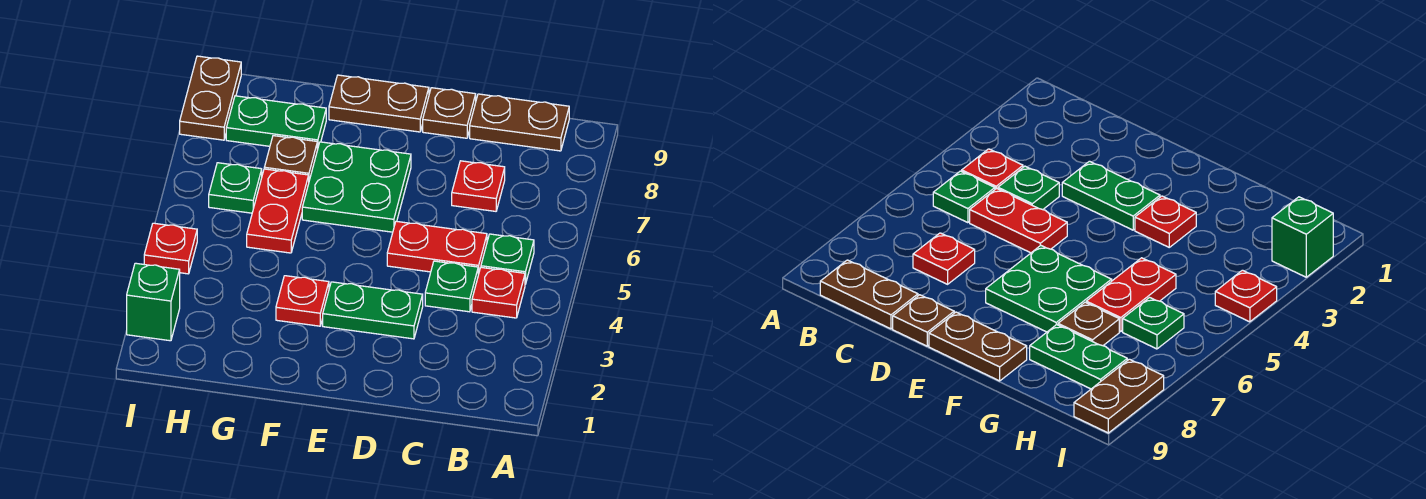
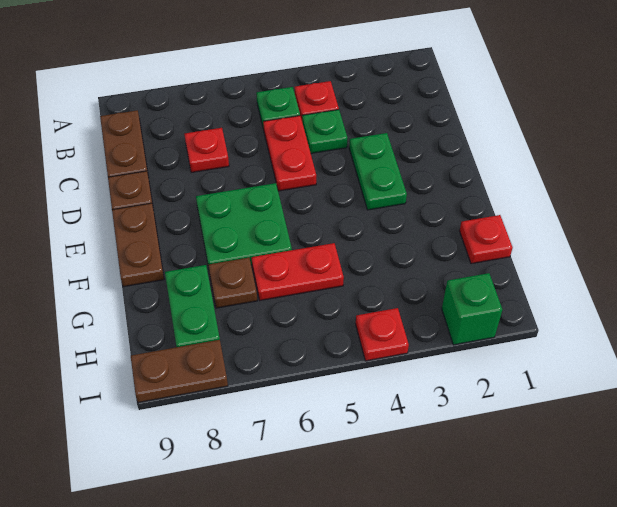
red plate F3 level 1 -> red plate G1 level 1
green plate H6 level 1 -> none

